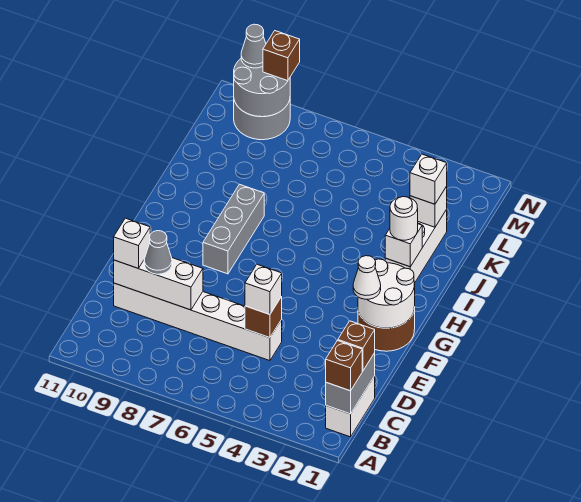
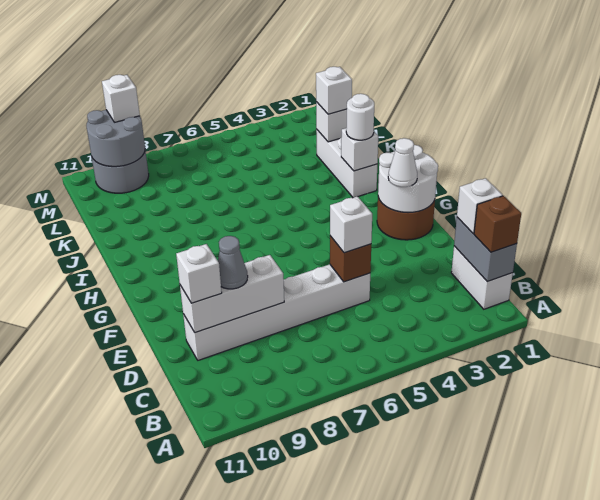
brown brick C1 level 3 -> white brick C1 level 3
grey brick G8:I8 level 1 -> none
brown brick N9 level 3 -> white brick N9 level 3
grey cone N10 level 3 -> none

